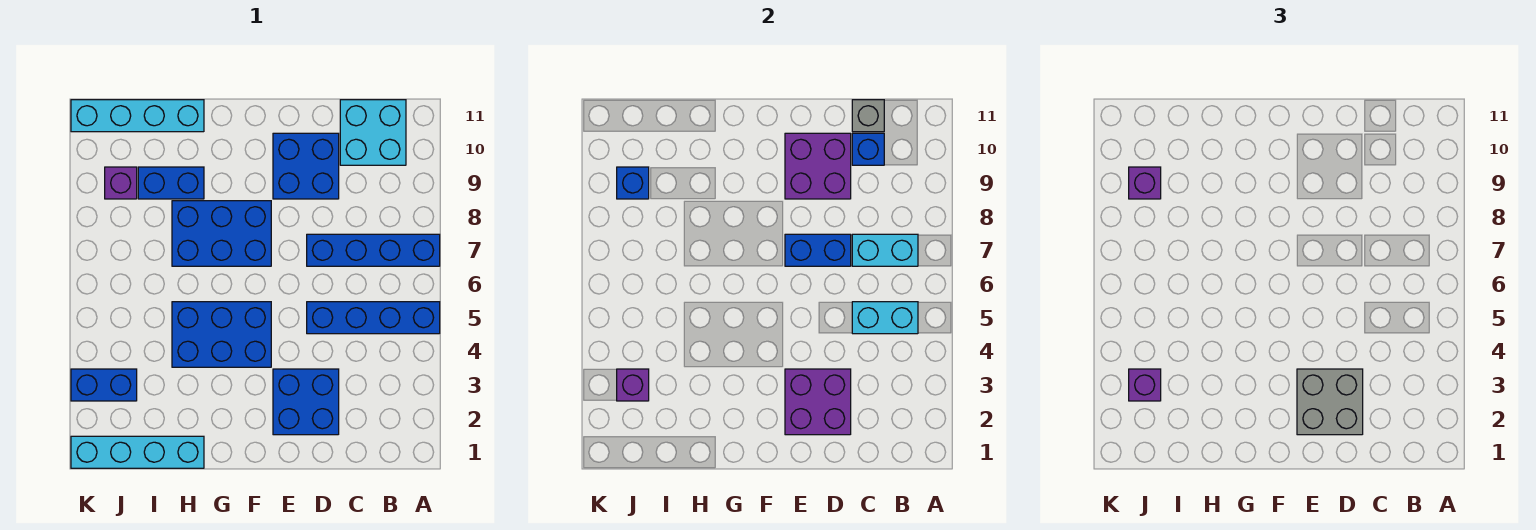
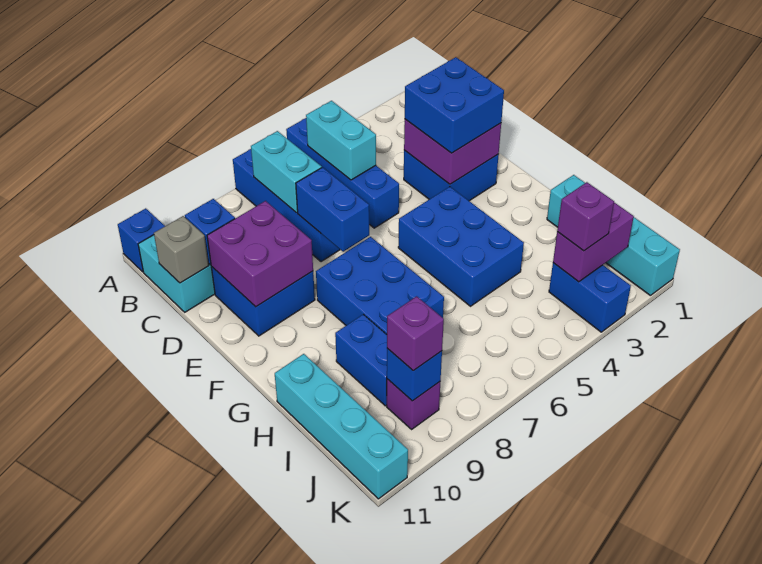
none -> blue brick A11 level 1
grey brick D2:E3 level 3 -> blue brick D2:E3 level 3
purple brick J3 level 2 -> purple brick J2:J3 level 2

